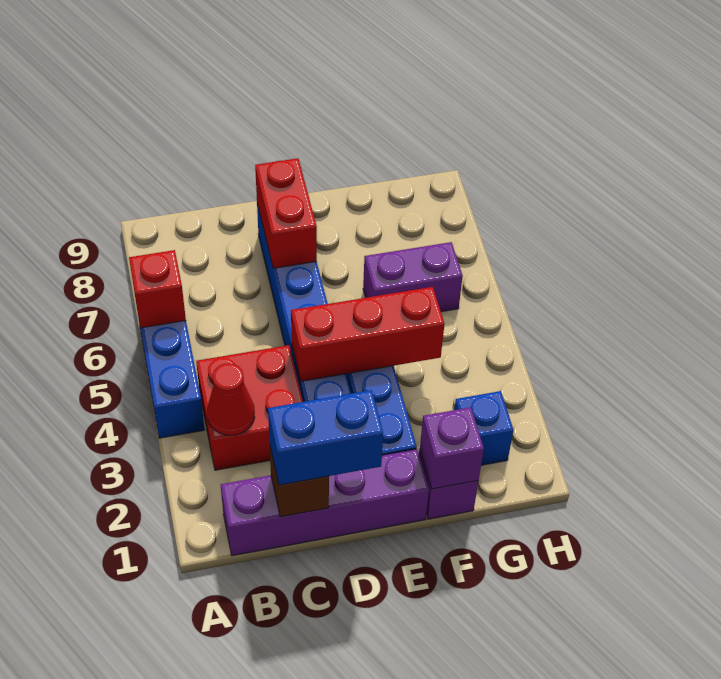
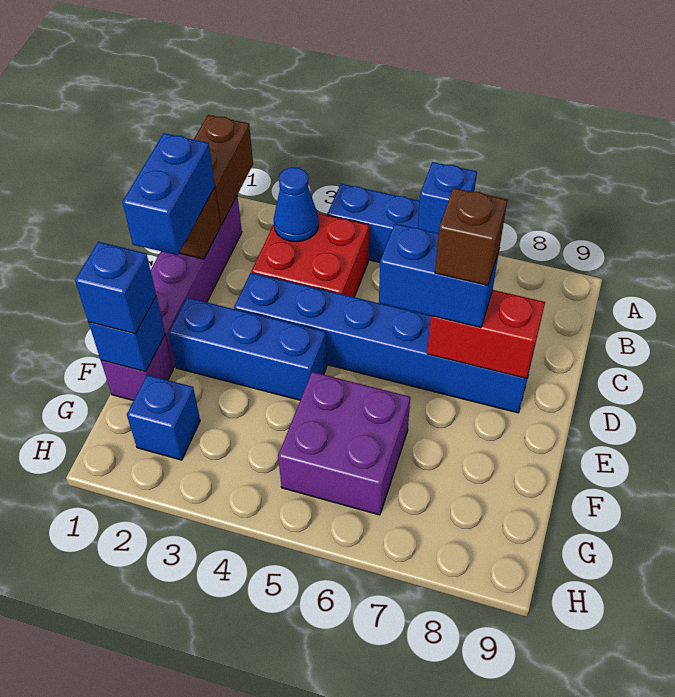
none -> brown brick A1:B1 level 2
red brick A6 level 2 -> blue brick A6 level 2
red cone B3 level 2 -> blue cone B3 level 2
red brick D4:F4 level 2 -> none
none -> blue brick D6:D7 level 3
none -> brown brick D7 level 4
purple brick F1 level 2 -> blue brick F1 level 2
none -> blue brick F1 level 3
purple brick F6:G6 level 1 -> purple brick F5:G6 level 1

